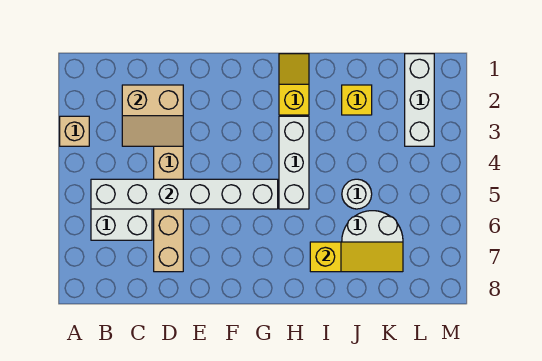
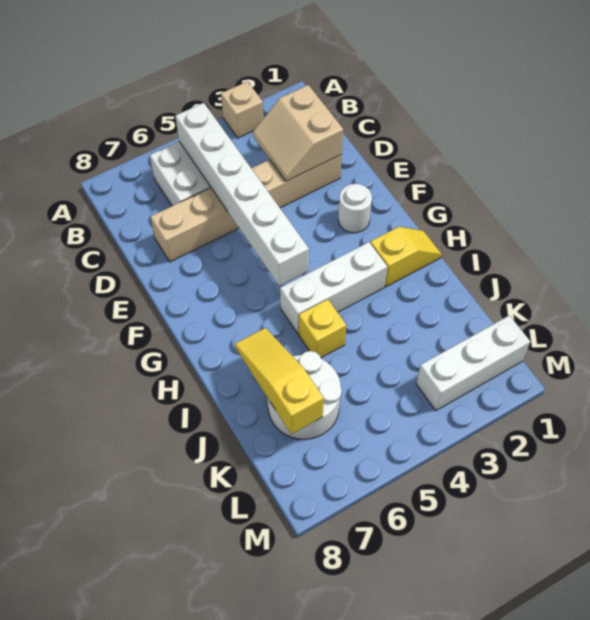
yellow slope I7:K7 level 2 top I -> yellow slope I7:K7 level 2 top K
yellow brick J2 level 1 -> yellow brick I5 level 1
white round brick J5 level 1 -> white round brick F2 level 1

